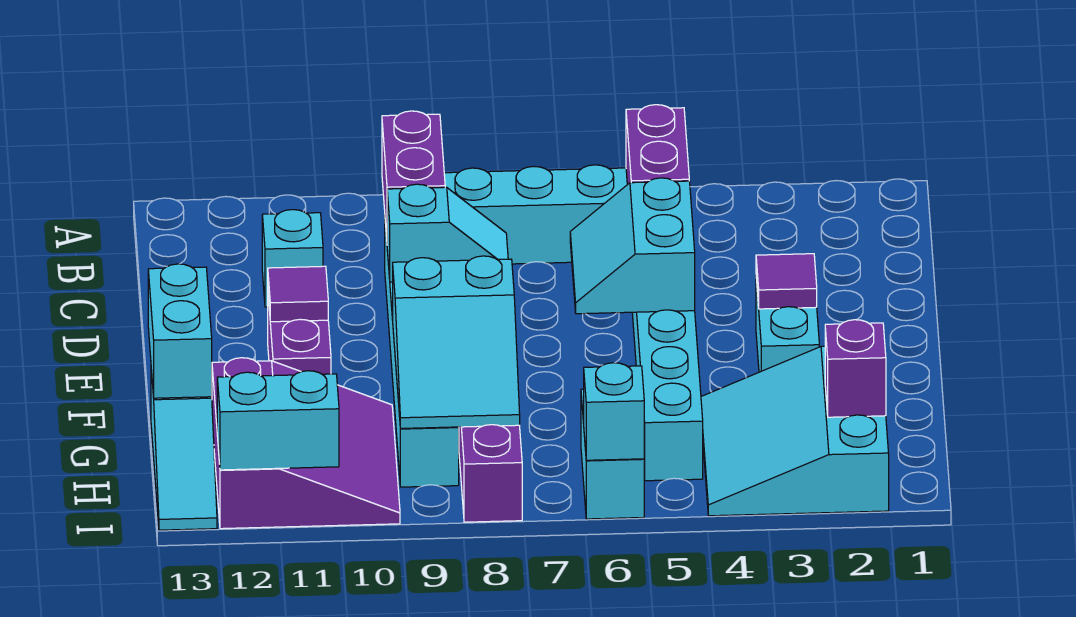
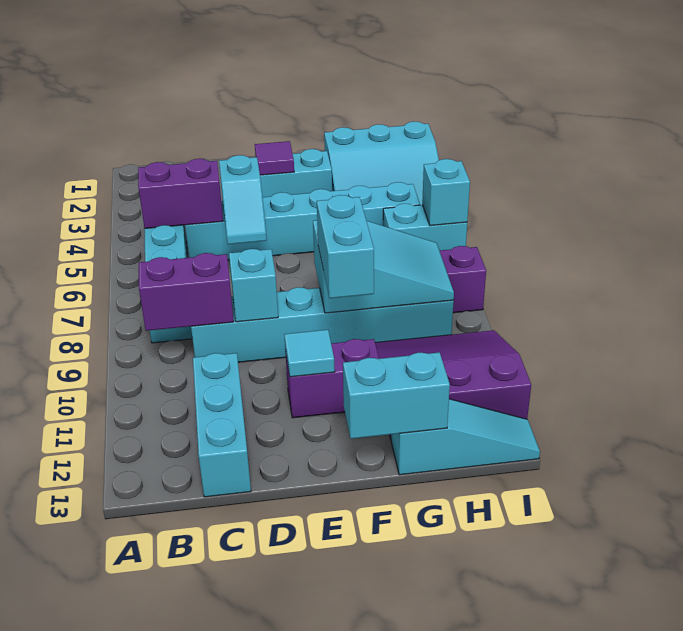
cyan brick C11 level 1 -> cyan brick C11:C13 level 1
cyan slope D5:E6 level 2 top 5 -> cyan slope D5:D6 level 2 top 5
purple tile E11 level 2 -> cyan tile E11 level 2
purple brick H2 level 2 -> none
cyan brick I11:I12 level 2 -> cyan brick F9:F10 level 3

